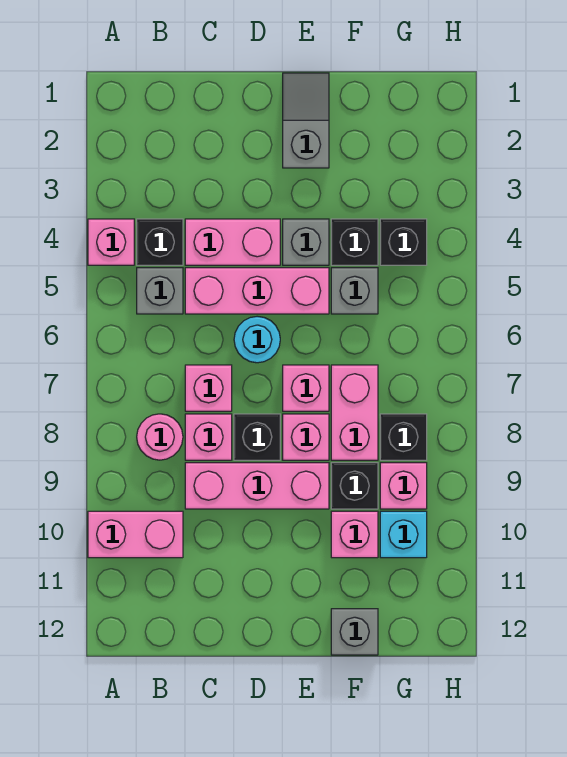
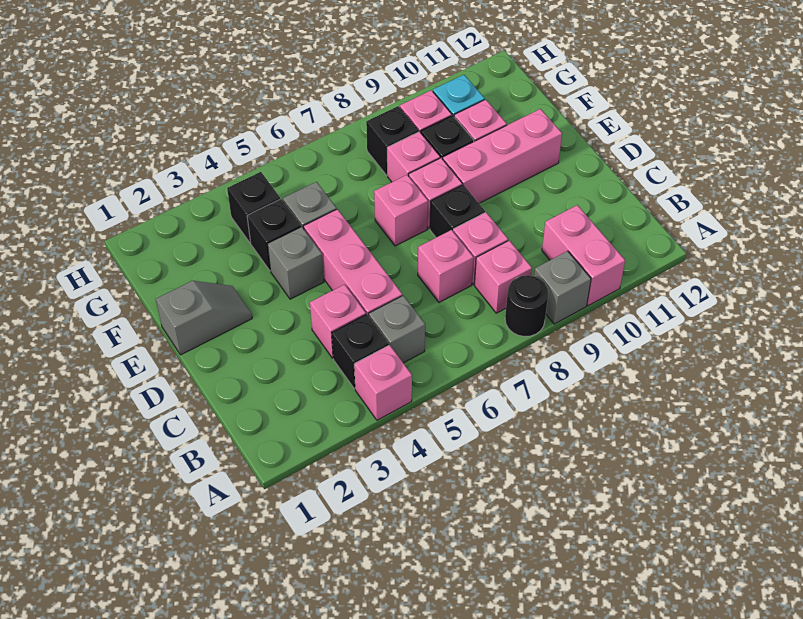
none -> black round brick A8 level 1
pink round brick B8 level 1 -> pink brick B8 level 1
pink brick C4:D4 level 1 -> pink brick C4 level 1
pink brick C9:E9 level 1 -> pink brick E9:E11 level 1
cyan round brick D6 level 1 -> none
grey slope E1:E2 level 1 top 2 -> grey slope E1:E2 level 1 top 1
pink brick F7:F8 level 1 -> pink brick F8 level 1
grey brick F12 level 1 -> grey brick A9 level 1

